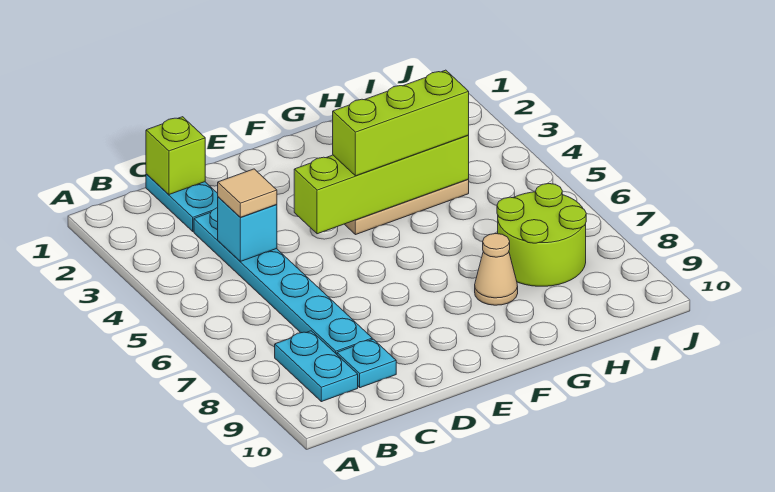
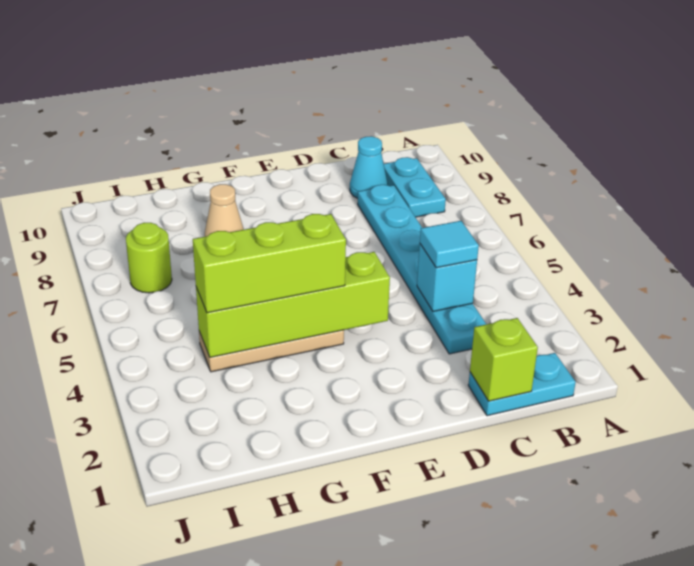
cyan plate C1:C2 level 1 -> cyan plate B1:C1 level 1
tan tile C4 level 3 -> cyan tile C4 level 3
cyan plate C9 level 1 -> cyan cone C9 level 1
lime round brick H7:I8 level 1 -> lime round brick I7 level 1

